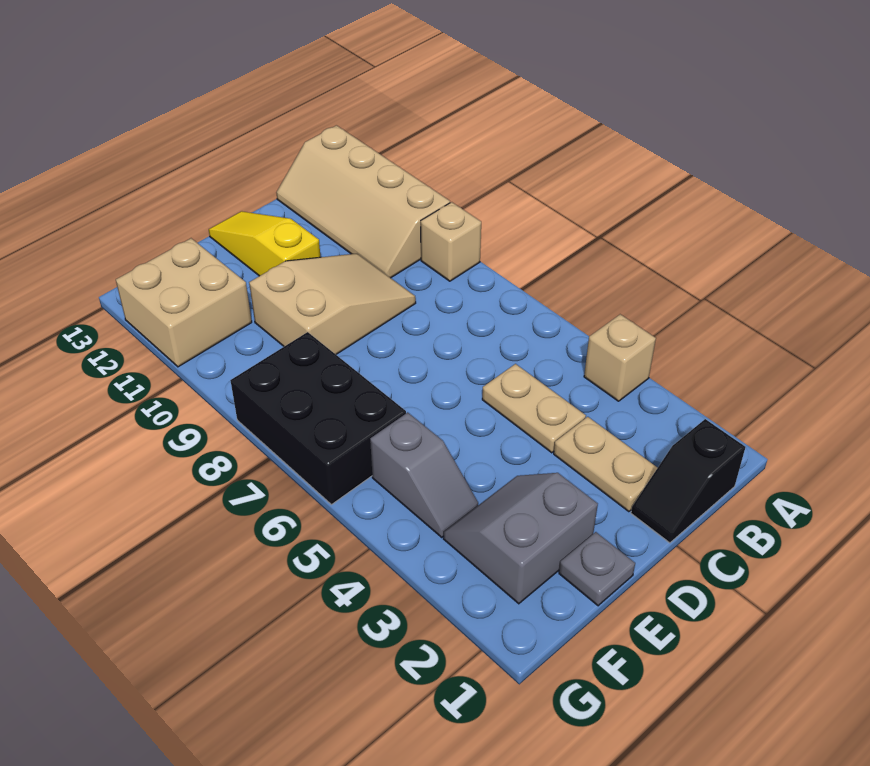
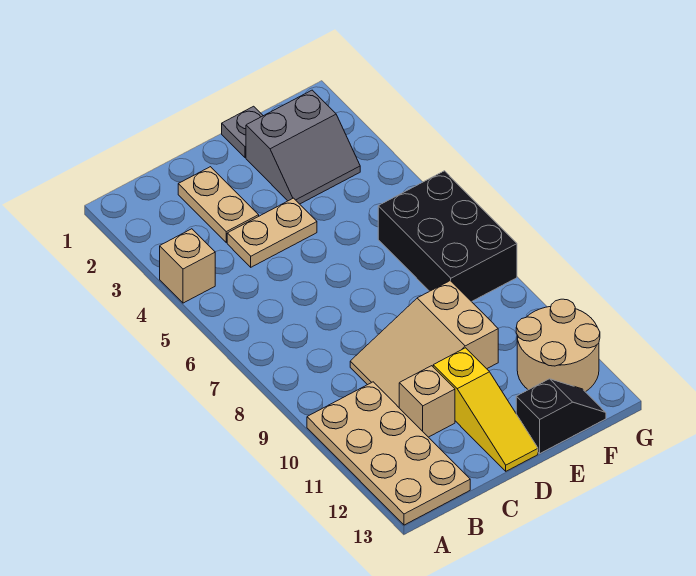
tan brick A9 level 1 -> tan brick C11 level 1
tan slope A10:B13 level 1 top A -> tan plate A10:B13 level 1
black slope B1:C1 level 1 top B -> black slope E13:F13 level 1 top E
tan plate C4:C5 level 1 -> tan plate C4:D4 level 1
grey slope F4:F5 level 1 top 5 -> none
tan brick F11:G12 level 1 -> tan round brick F11:G12 level 1

